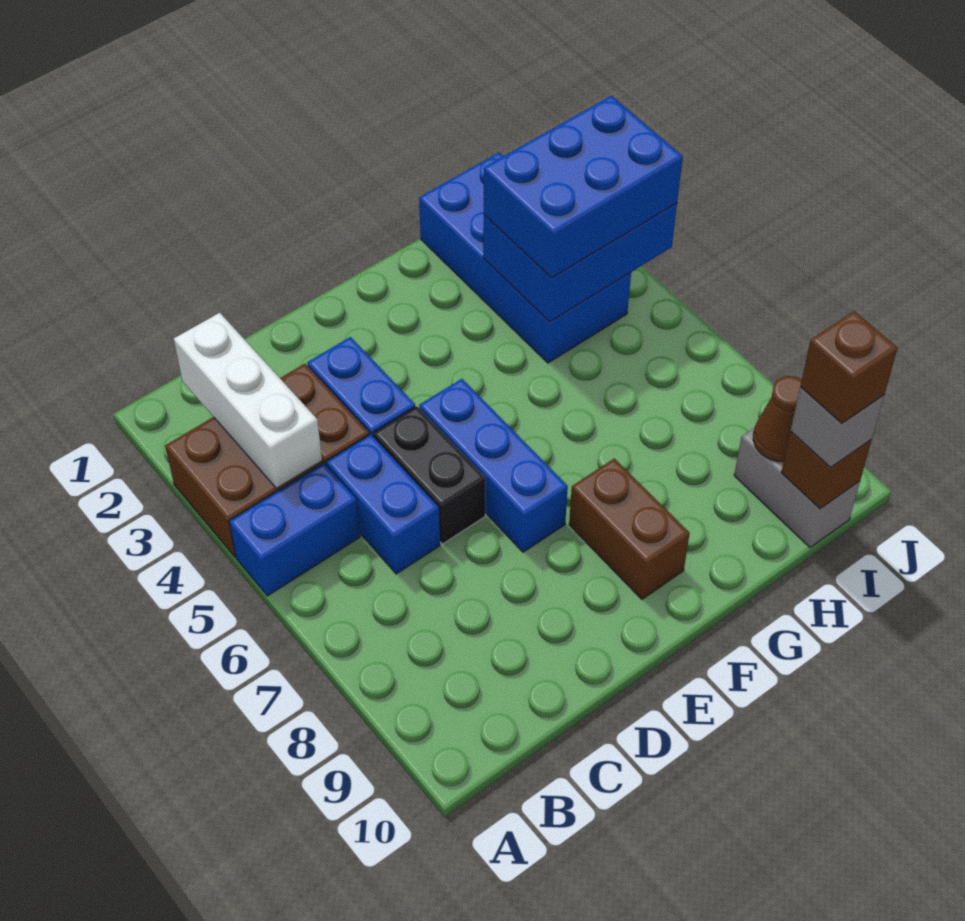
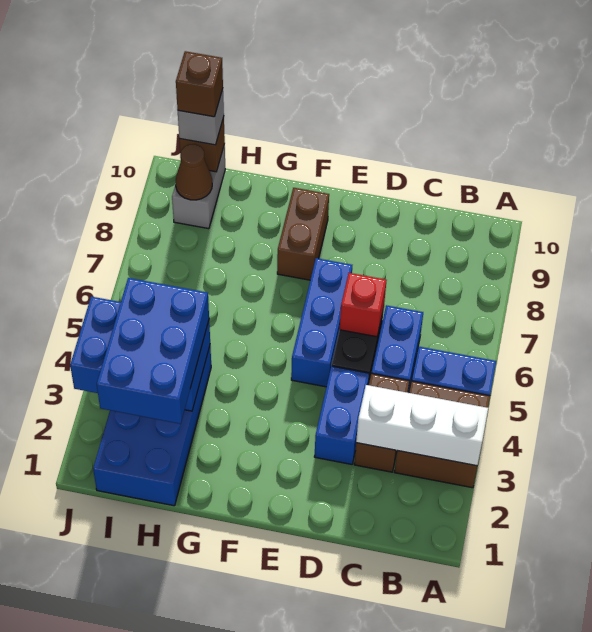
white brick B2:B4 level 2 -> white brick A3:C3 level 2
none -> red brick D6 level 2
blue brick H3:J4 level 3 -> blue brick H2:I4 level 3

